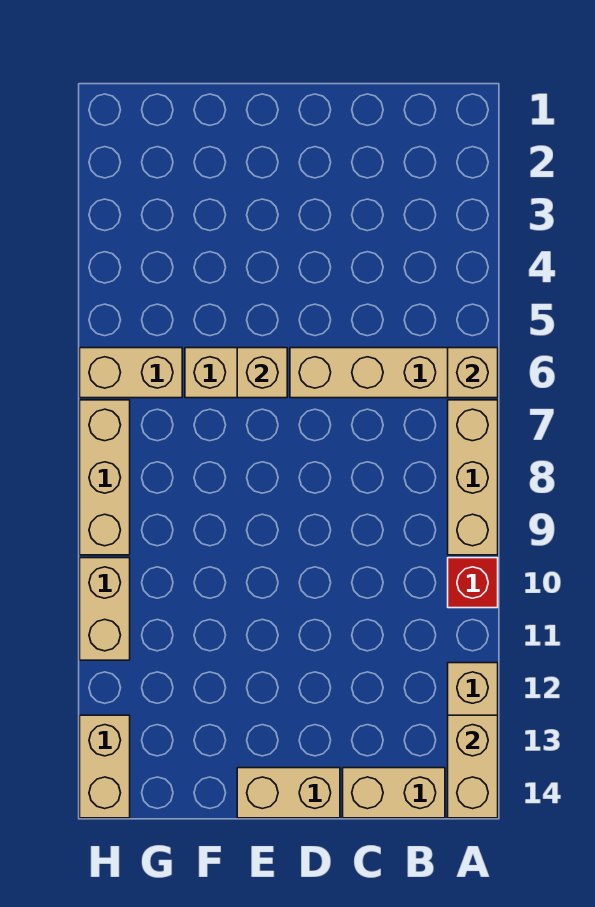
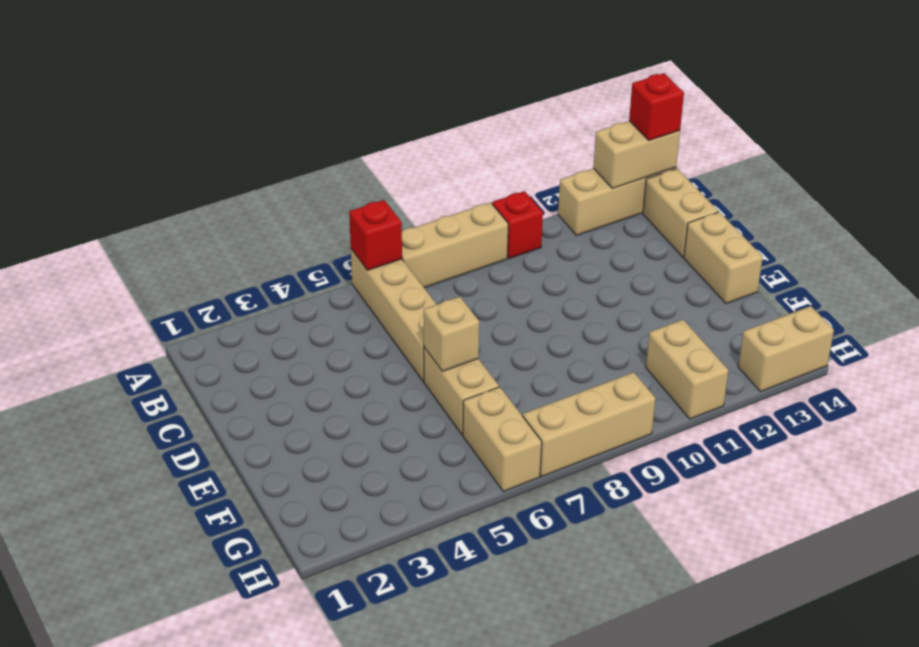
tan brick A6 level 2 -> red brick A6 level 2
none -> red brick A14 level 3
tan brick H10:H11 level 1 -> tan brick G11:H11 level 1

